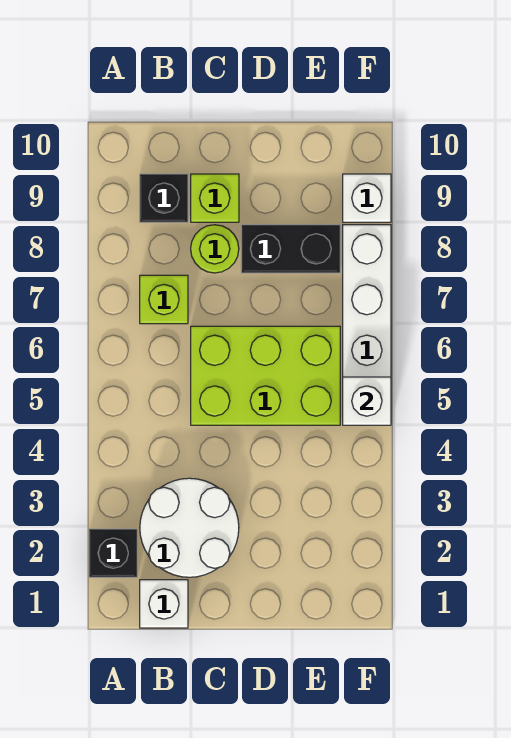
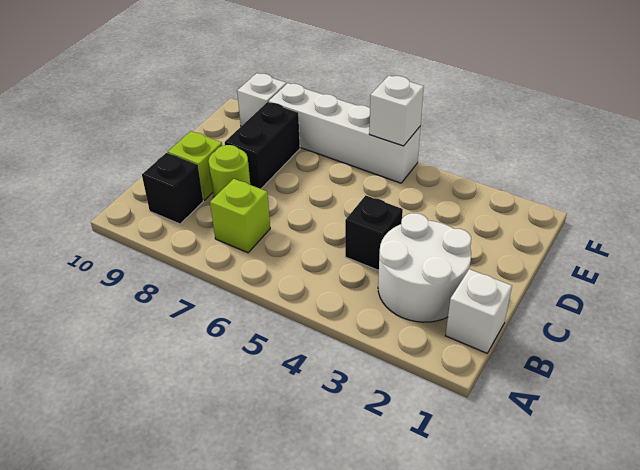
black brick A2 level 1 -> black brick C4 level 1
lime brick C5:E6 level 1 -> none

